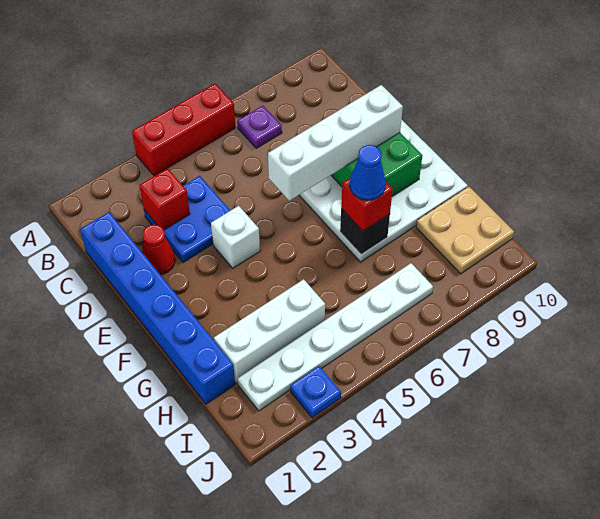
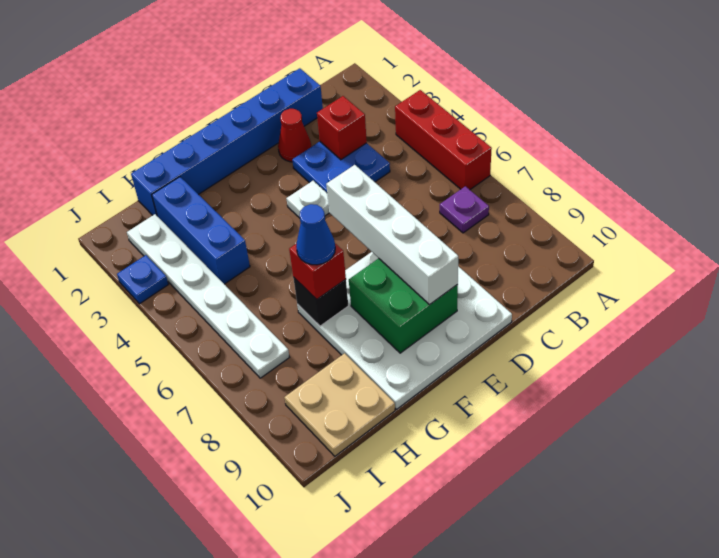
white brick E4 level 1 -> white plate E4 level 1
white brick H2:H4 level 1 -> blue brick H2:H4 level 1

